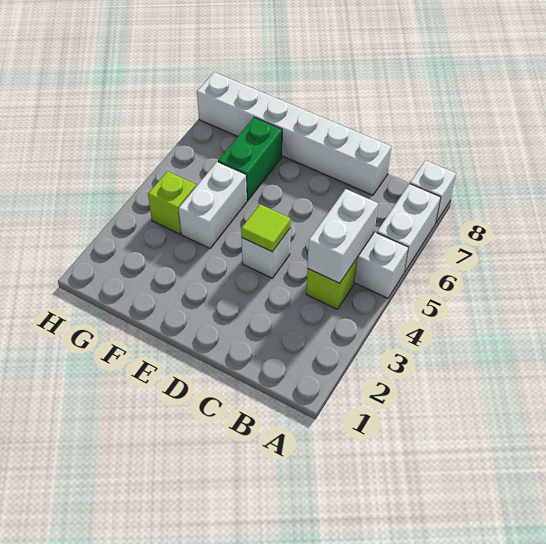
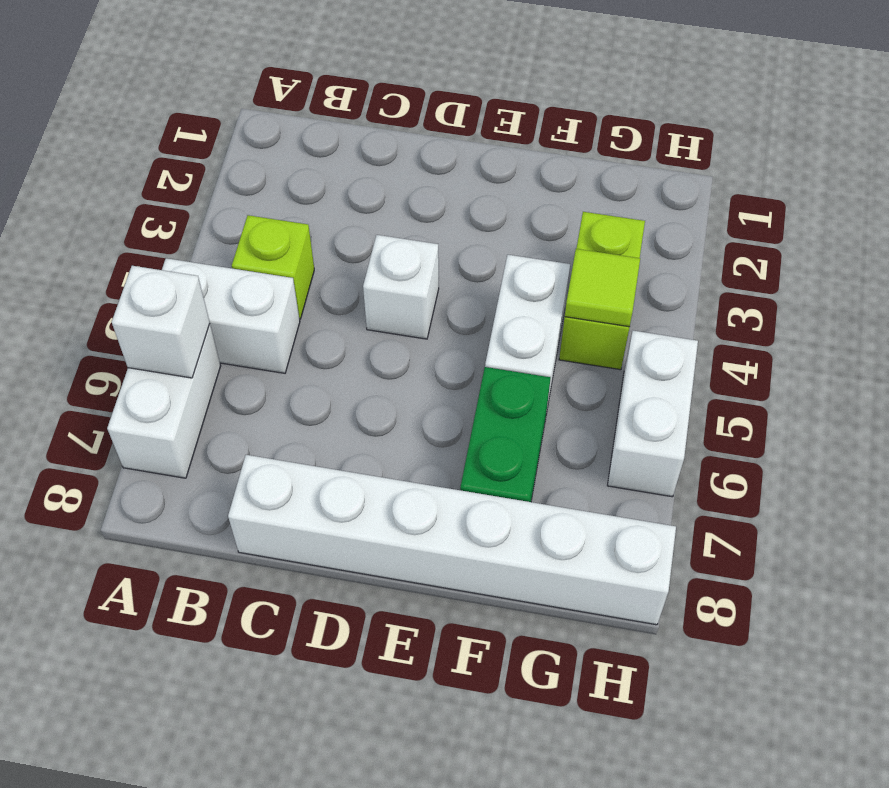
white brick A8 level 1 -> white brick A6 level 2
white brick B4:B5 level 2 -> white brick H5:H6 level 1
lime tile D4 level 2 -> lime tile G4 level 2
lime brick G4 level 1 -> lime brick G3:G4 level 1

